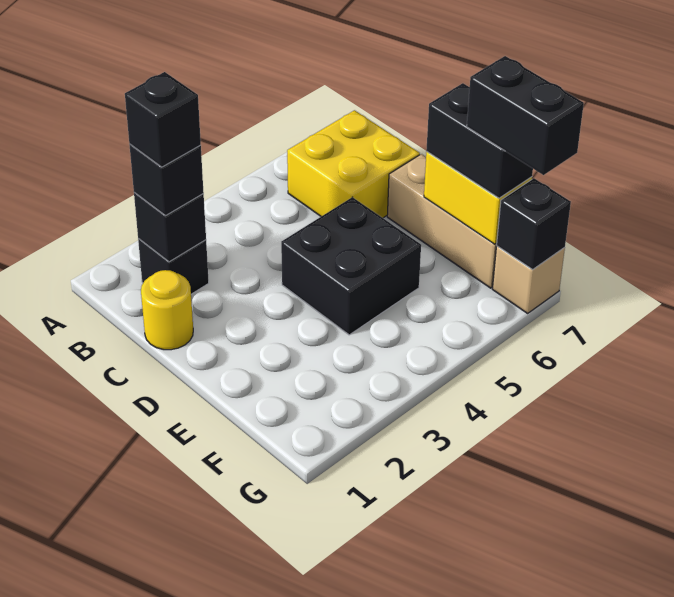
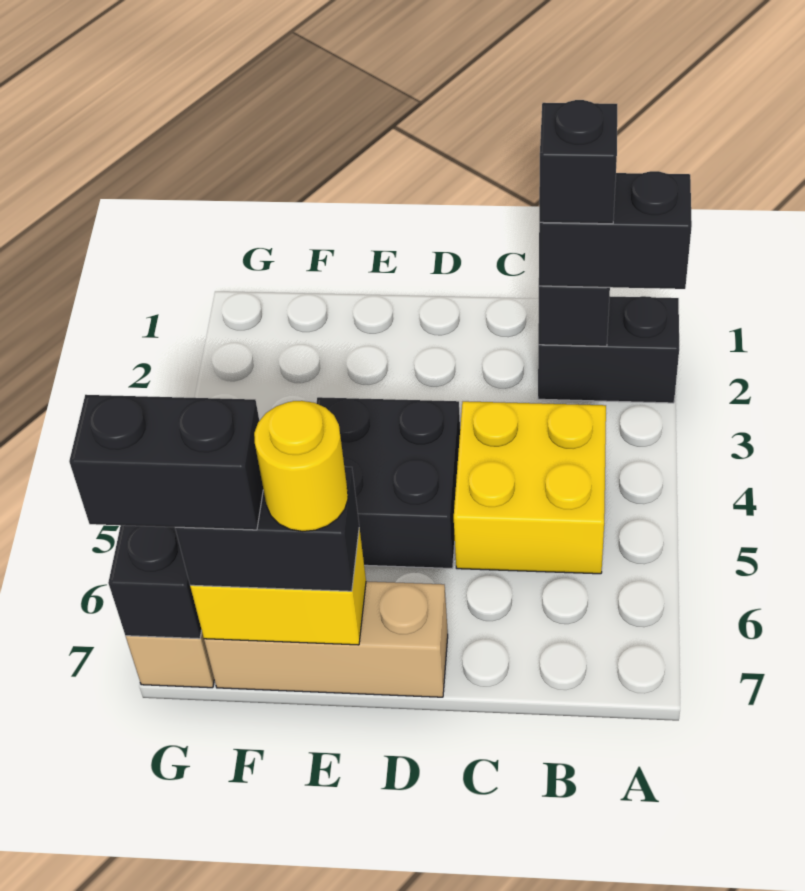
black brick B2 level 1 -> black brick A2:B2 level 1
black brick B2 level 3 -> black brick A2:B2 level 3
yellow brick B6:C7 level 1 -> yellow brick B4:C5 level 1
yellow round brick C1 level 1 -> yellow round brick E7 level 4

